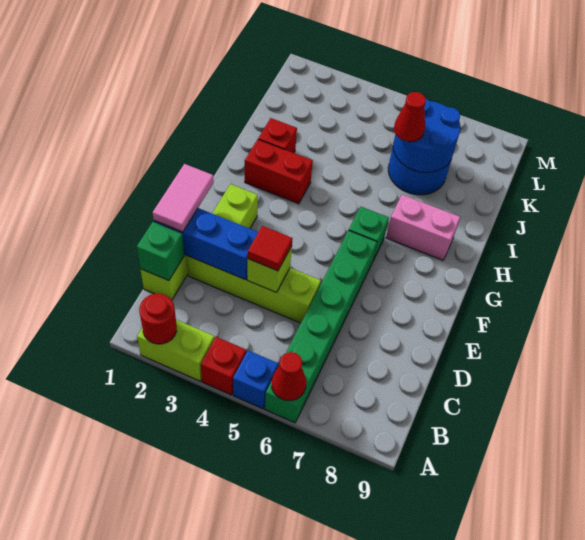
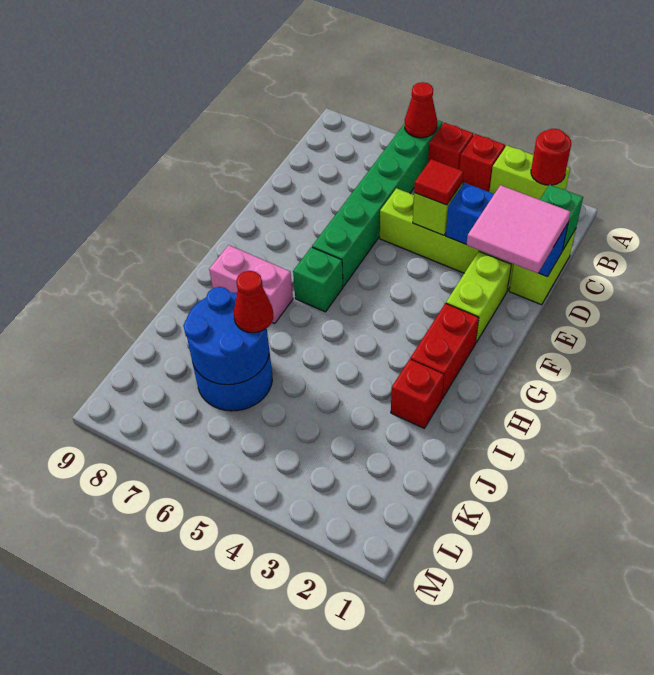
blue brick A5 level 1 -> red brick A5 level 1
pink tile D1:E1 level 3 -> pink tile D1:E2 level 3
red brick H2:H3 level 1 -> red brick G2:H2 level 1

